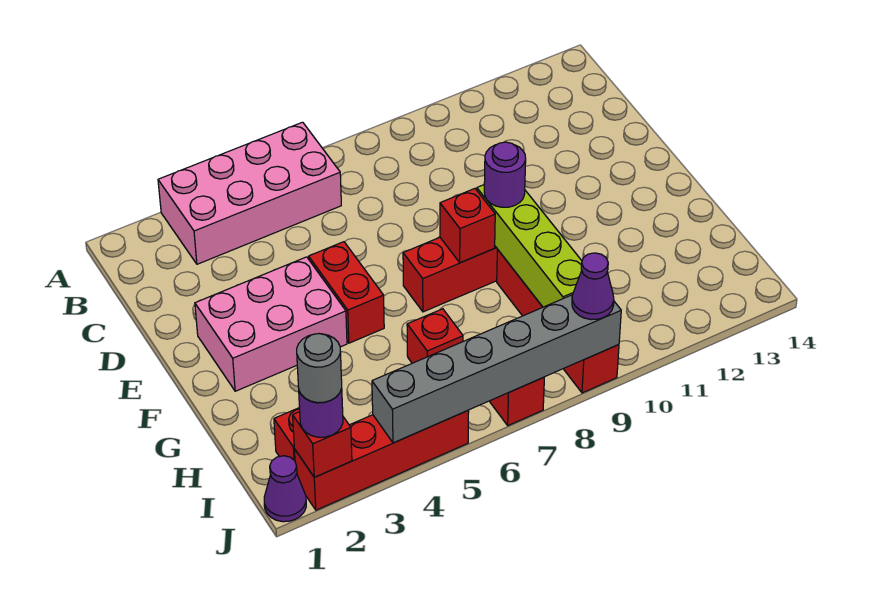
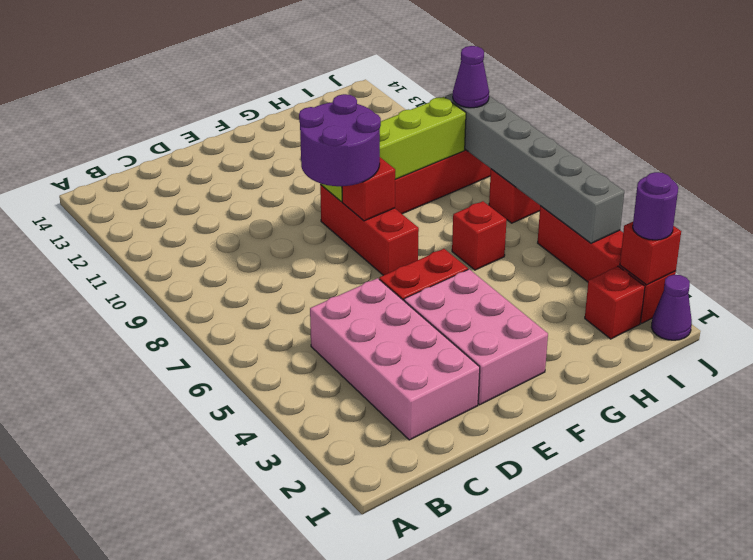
pink brick A3:B6 level 1 -> pink brick C2:D5 level 1
purple round brick F9 level 3 -> purple round brick E8:F9 level 3
grey round brick J2 level 4 -> none

